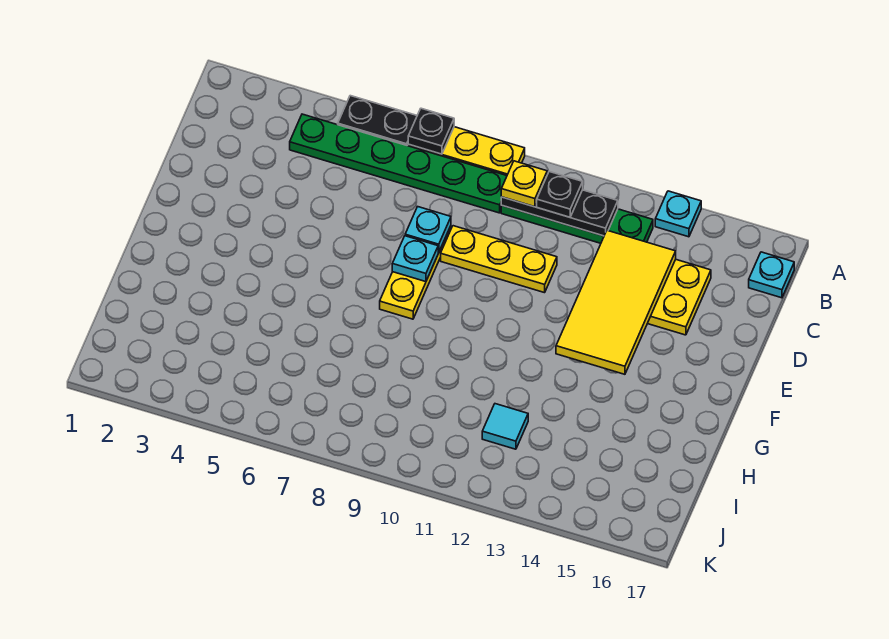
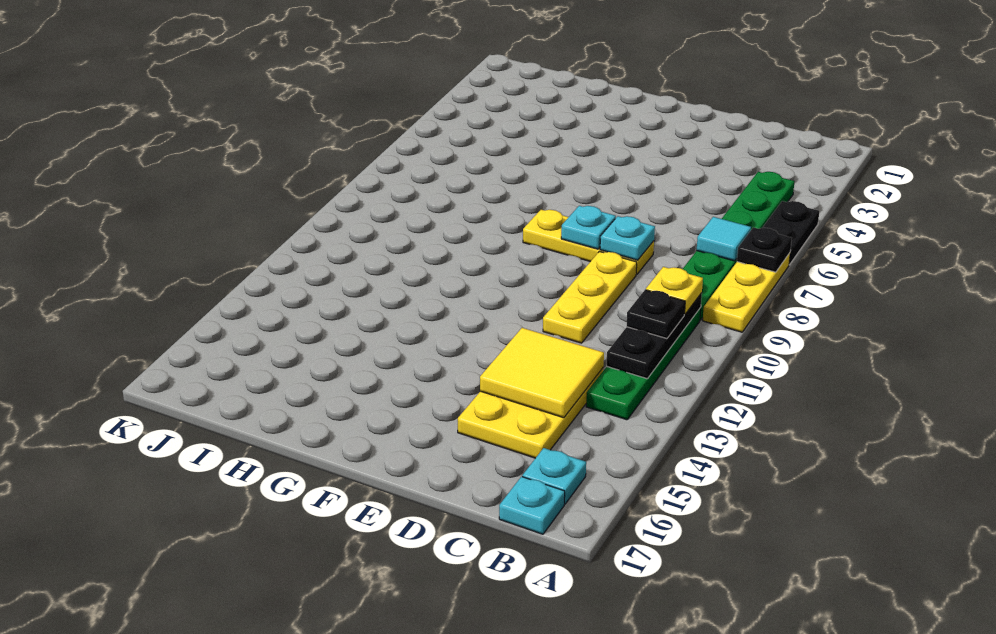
cyan plate A14 level 1 -> cyan plate B16 level 1
yellow tile C13:F14 level 2 -> yellow tile C13:D14 level 2
cyan tile I12 level 1 -> cyan tile B7 level 2

